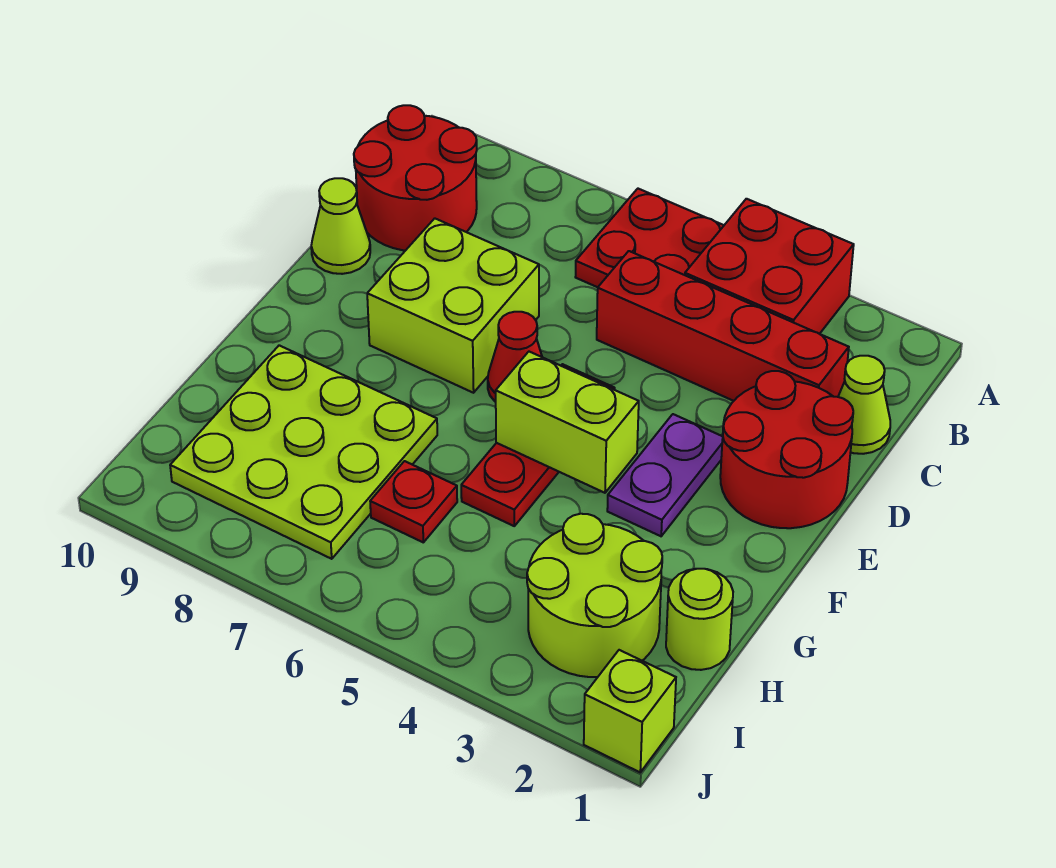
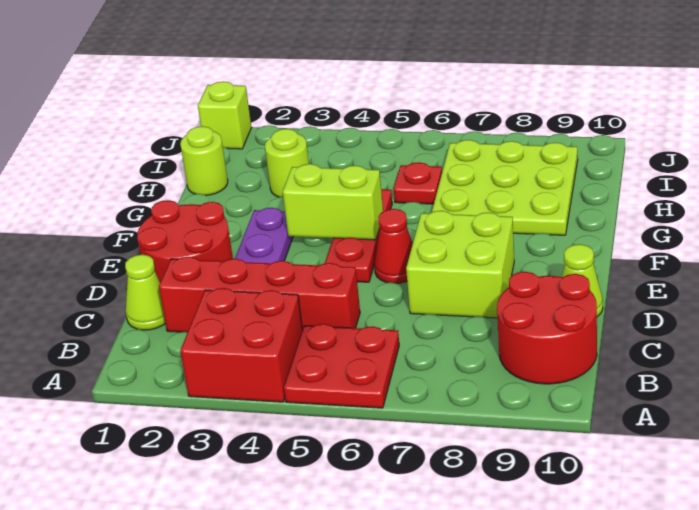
lime round brick H2:I3 level 1 -> lime round brick H3 level 1

